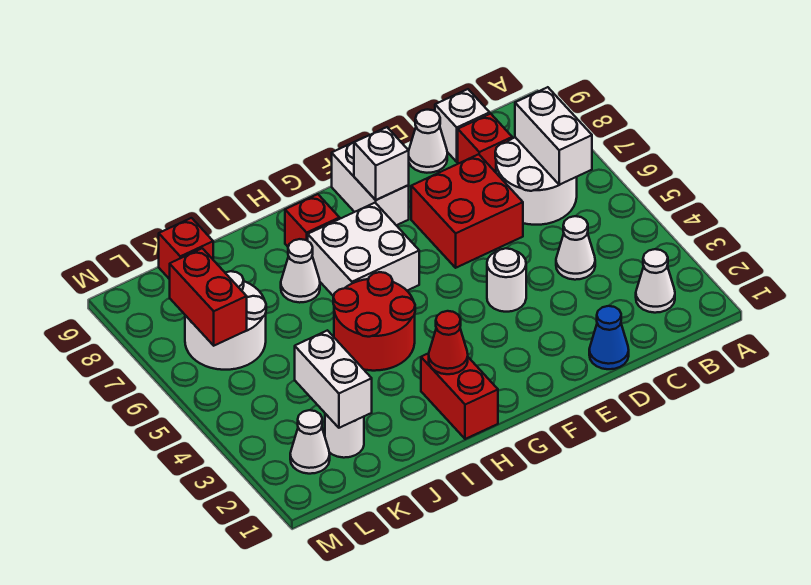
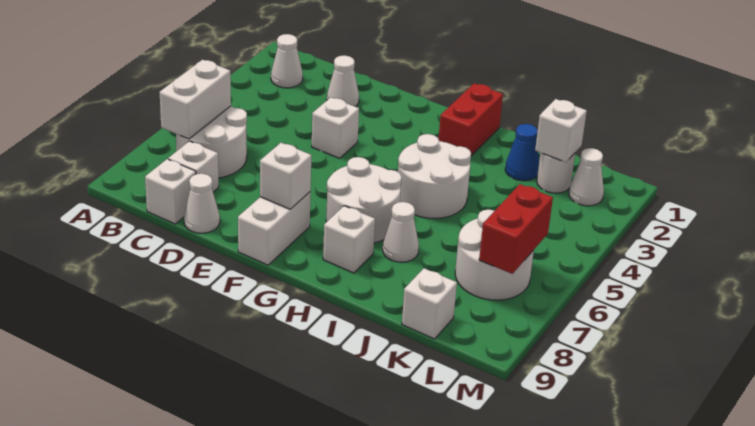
white cone C4 level 1 -> white cone D2 level 1
red brick C8 level 1 -> white brick C8 level 1
blue cone D1 level 1 -> blue cone J2 level 1
red brick D6:E7 level 1 -> none
white round brick E4 level 1 -> white brick E4 level 1
white brick G6:H7 level 1 -> white round brick G6:H7 level 1
red cone H2 level 2 -> none
red round brick H4:I5 level 1 -> white round brick H4:I5 level 1
red brick H8 level 1 -> white brick H8 level 1
white brick K2:K3 level 2 -> white brick K2 level 2
red brick K9 level 1 -> white brick K9 level 1

